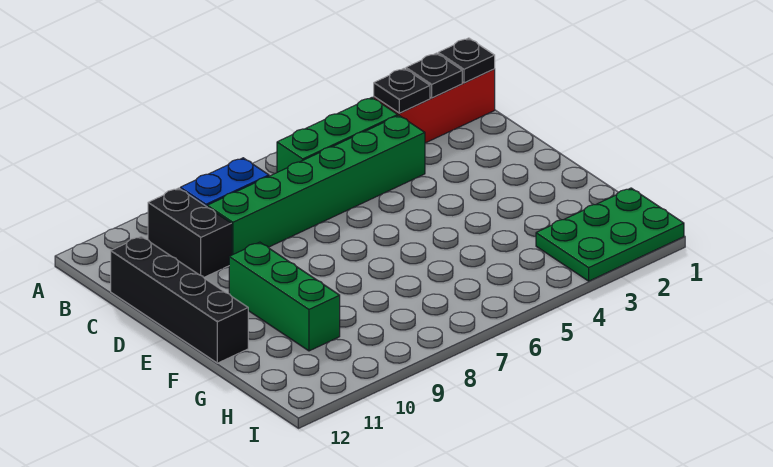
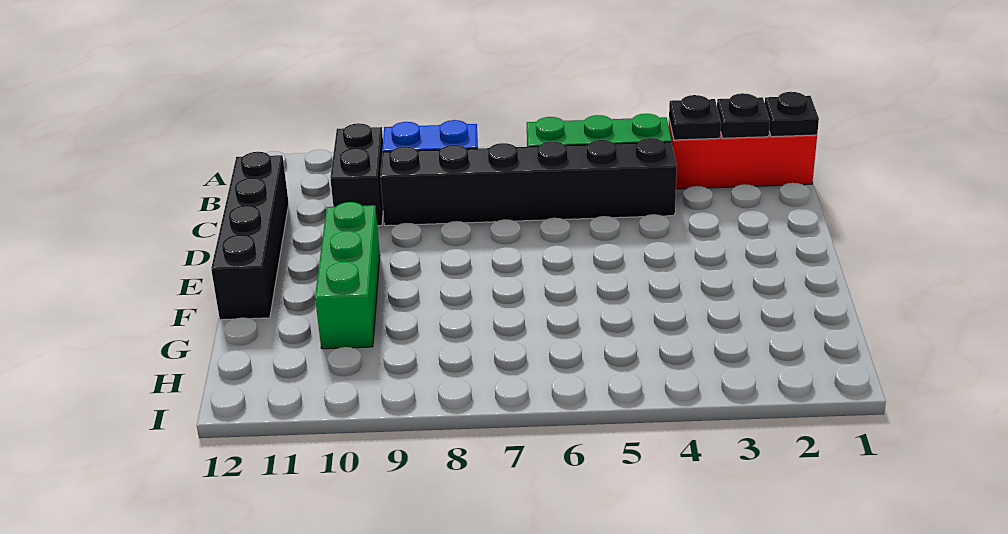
green brick C4:C9 level 1 -> black brick C4:C9 level 1
green plate H1:I3 level 1 -> none

